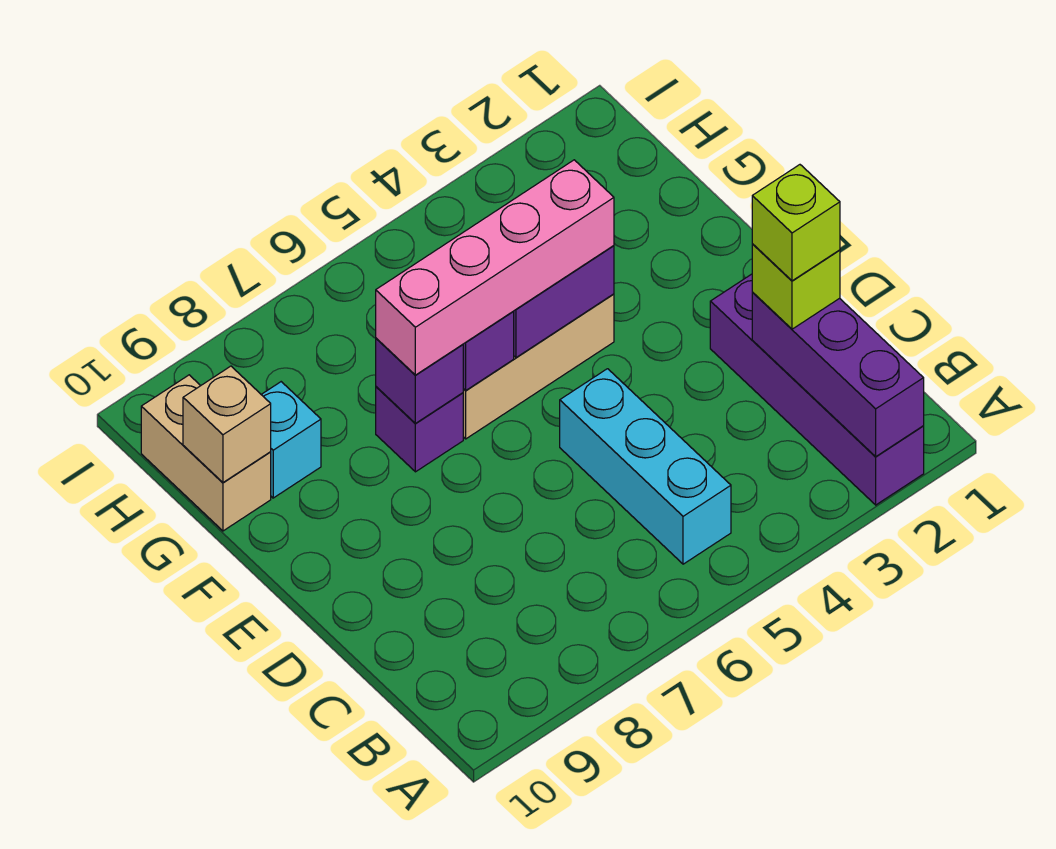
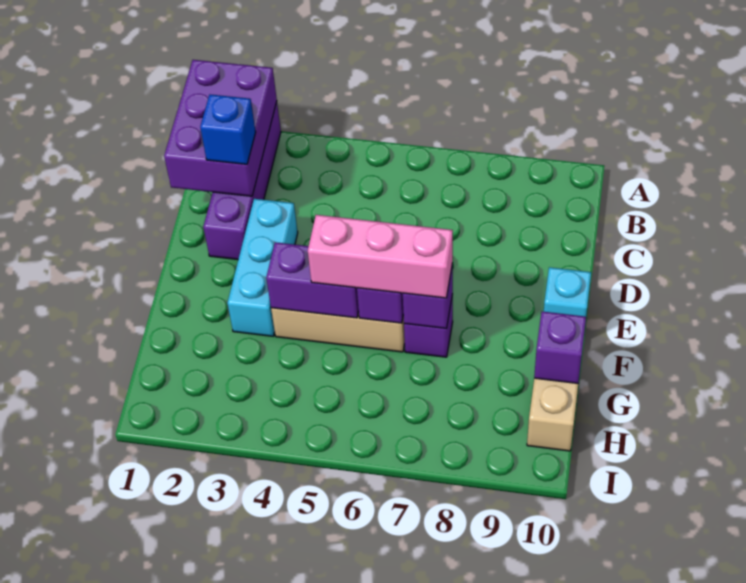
purple brick A2:C2 level 2 -> purple brick A1:C2 level 2
cyan brick B5:D5 level 1 -> cyan brick D3:F3 level 1
lime brick C2 level 3 -> blue brick C2 level 3
lime brick C2 level 4 -> none
pink brick F4:F7 level 3 -> pink brick F5:F7 level 3
cyan brick G9 level 1 -> cyan brick E10 level 1
tan brick G10 level 2 -> purple brick G10 level 2

